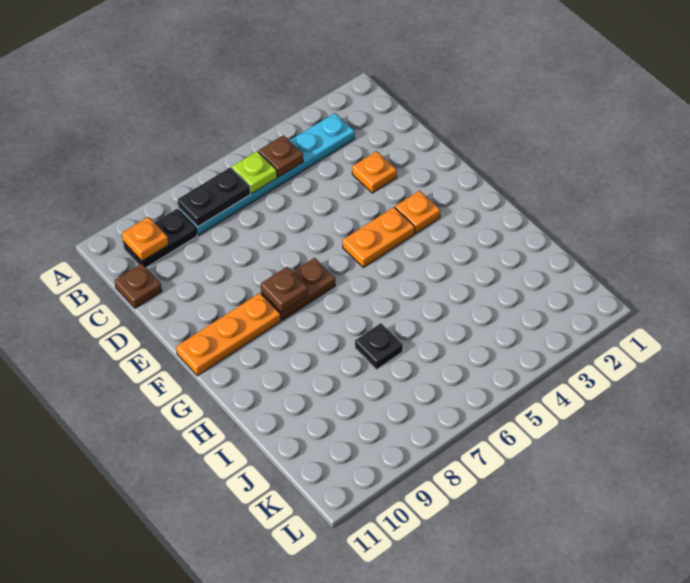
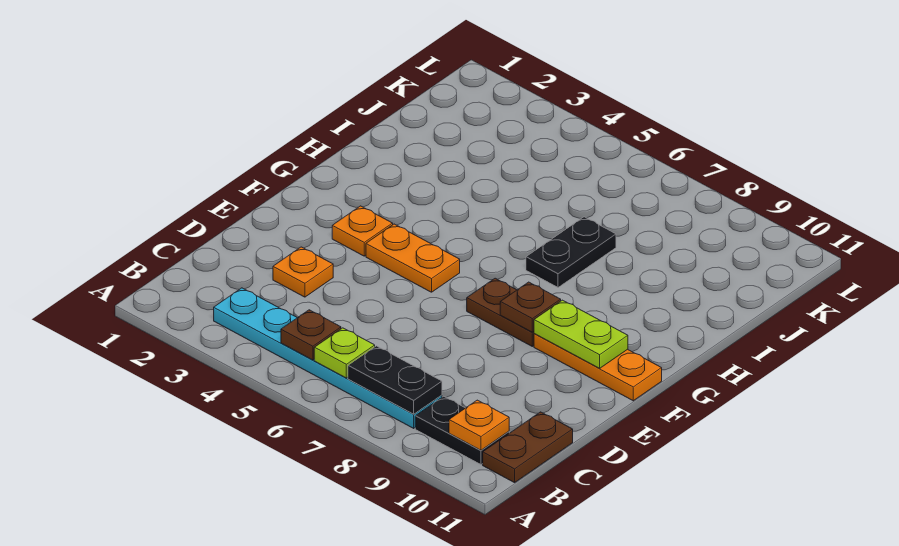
brown plate C11 level 1 -> brown plate B11:C11 level 1
none -> lime plate F9:F10 level 2
black plate I7 level 1 -> black plate H7:I7 level 1

